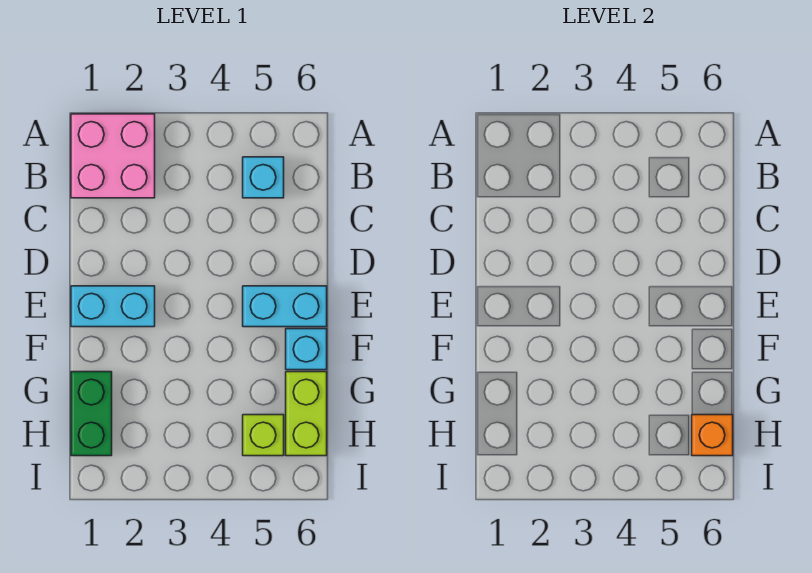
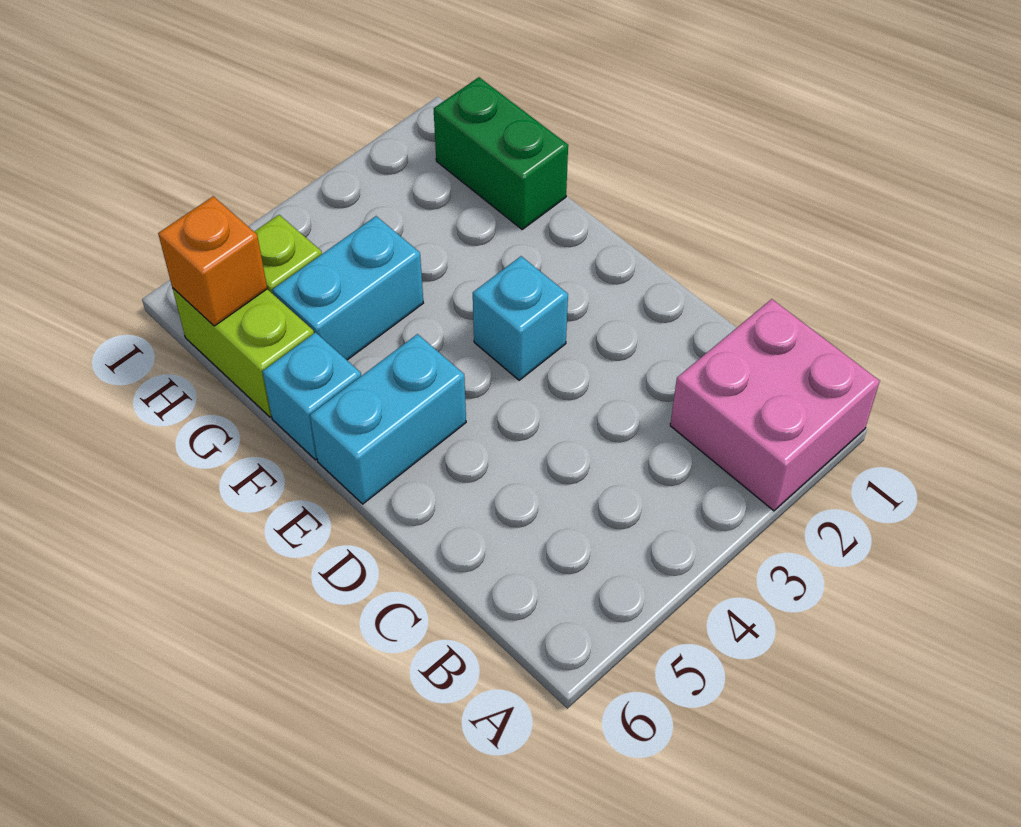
cyan brick B5 level 1 -> cyan brick E3 level 1
cyan brick E1:E2 level 1 -> cyan brick G4:G5 level 1

